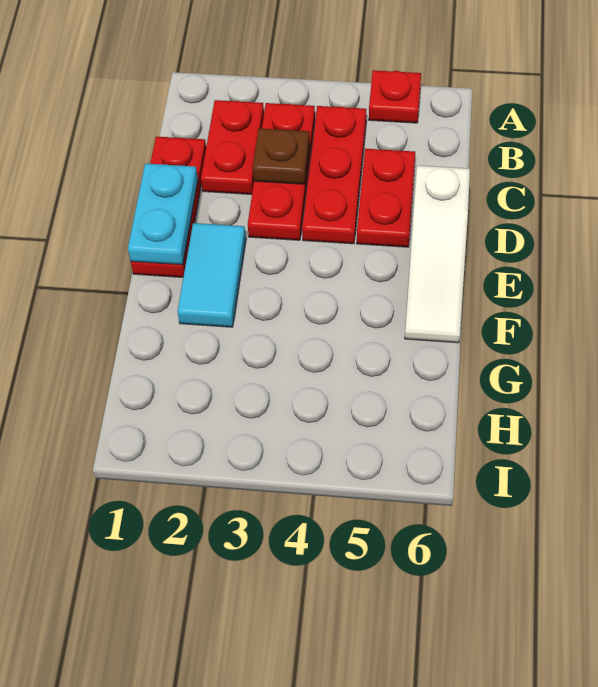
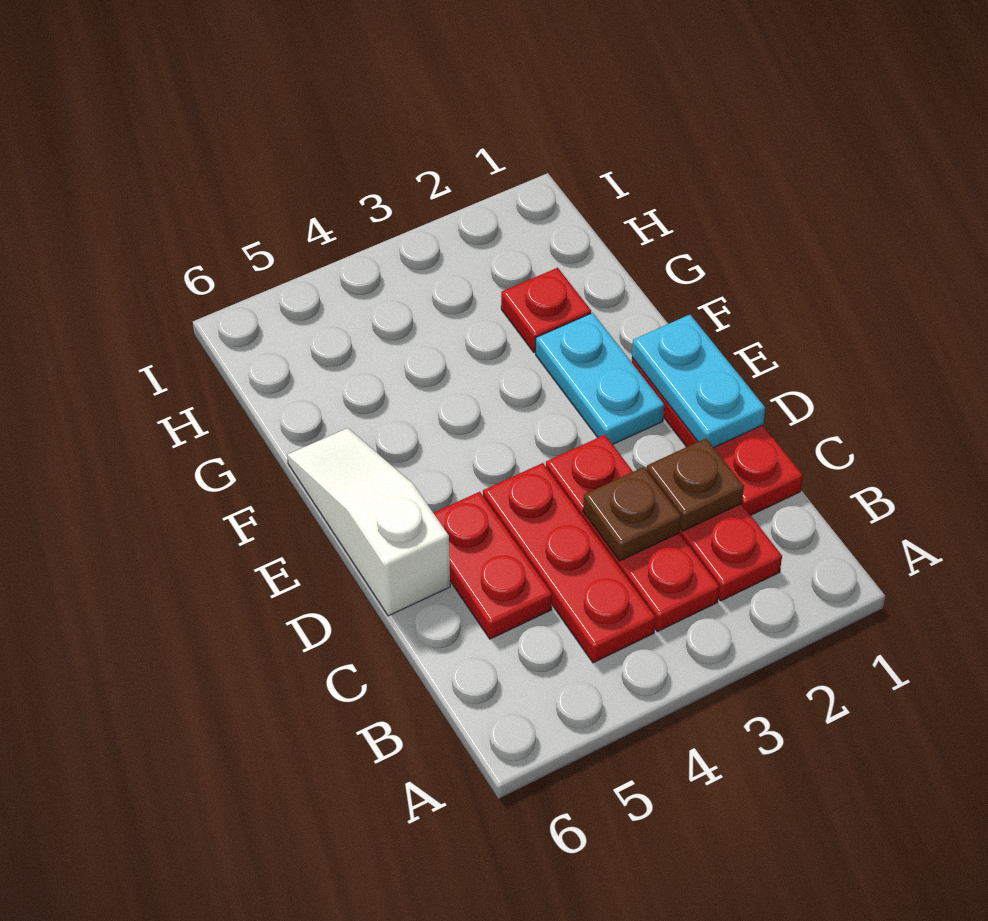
red plate A5 level 1 -> red plate G2 level 1
none -> brown plate C2 level 2
cyan tile E2:F2 level 1 -> cyan plate E2:F2 level 1

